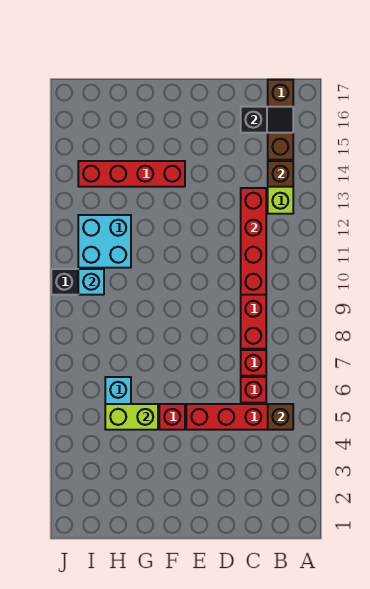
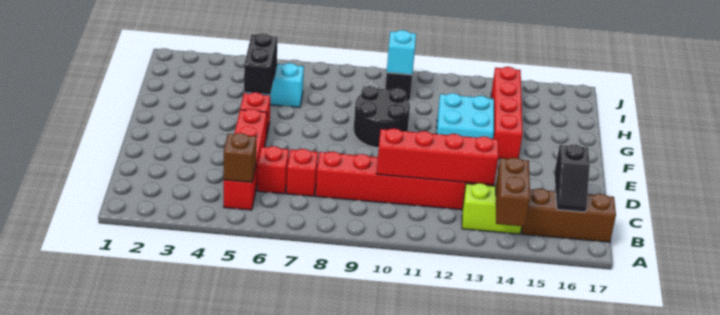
brown brick B14 level 2 -> brown brick A14:B14 level 2
none -> black round brick F9:G10 level 1
lime brick G5:H5 level 2 -> black brick G5:H5 level 2
cyan brick H11:I12 level 1 -> cyan brick F12:G13 level 1

